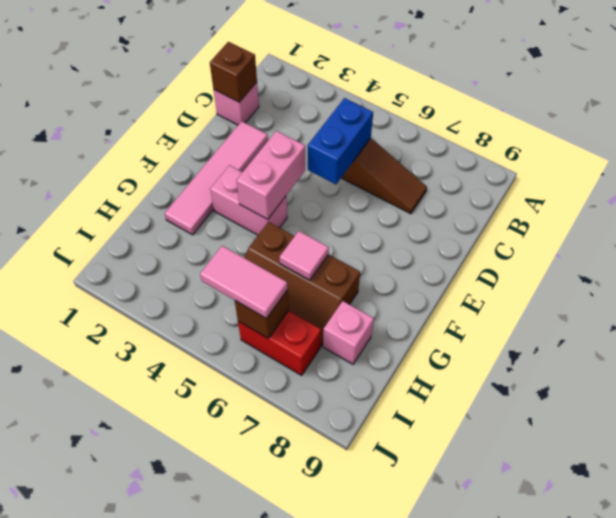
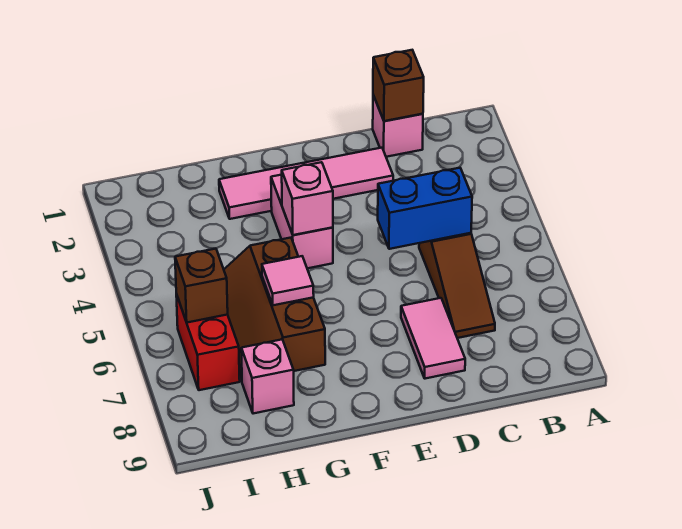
pink brick E4:F4 level 2 -> pink brick F4 level 2
pink tile I5:I6 level 3 -> pink tile D7:D8 level 1

